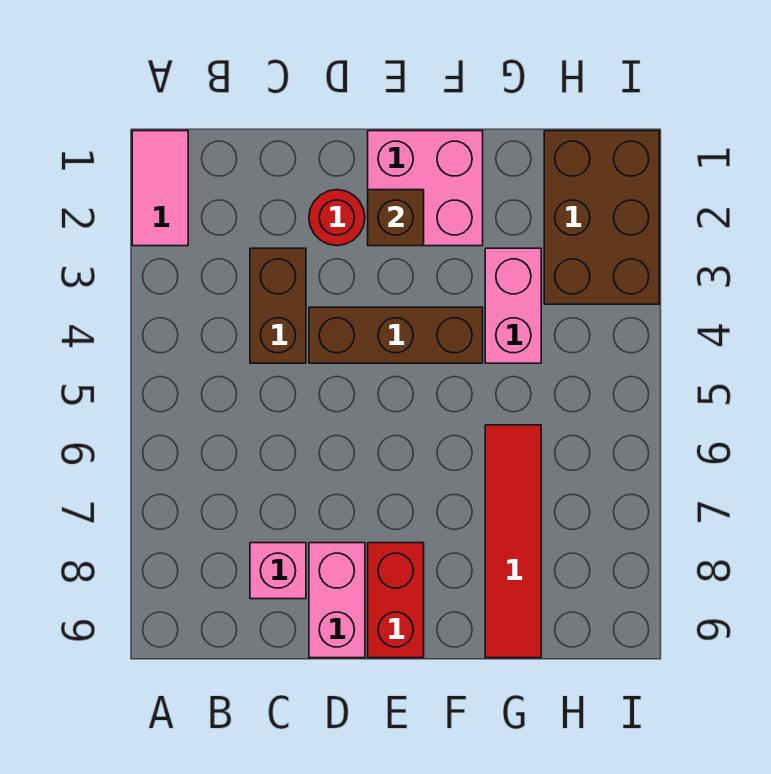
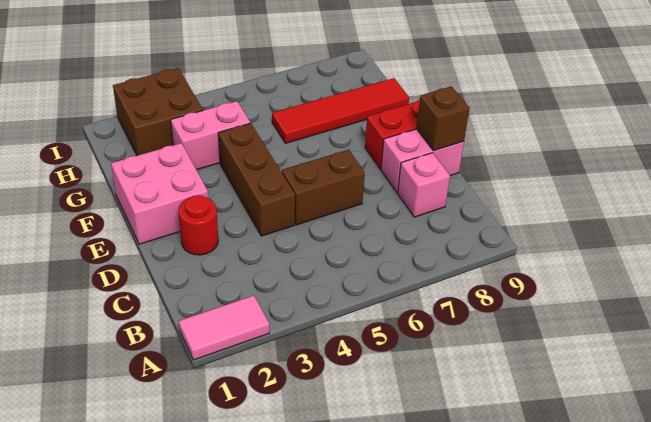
brown brick C3:C4 level 1 -> brown brick D5:D6 level 1
brown brick E2 level 2 -> brown brick D9 level 2
brown brick H1:I3 level 1 -> brown brick H2:I3 level 1

